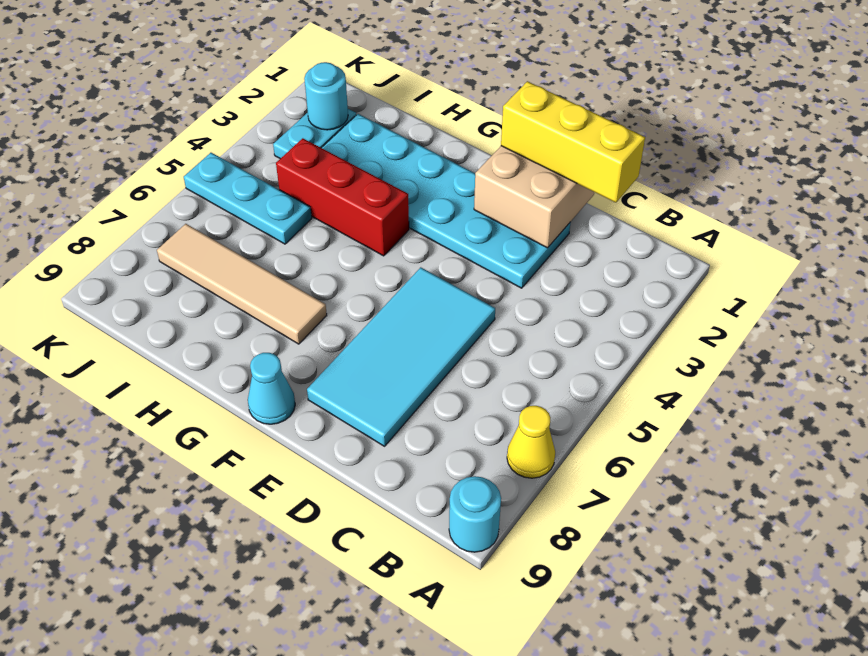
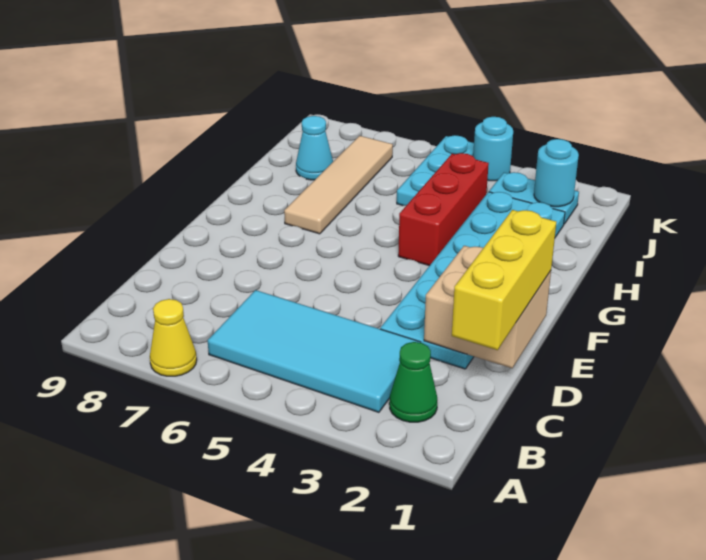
cyan round brick A9 level 1 -> cyan round brick K4 level 1
none -> green cone B2 level 1
cyan tile D5:E8 level 1 -> cyan tile B3:C6 level 1
cyan cone F9 level 1 -> cyan cone I8 level 1

